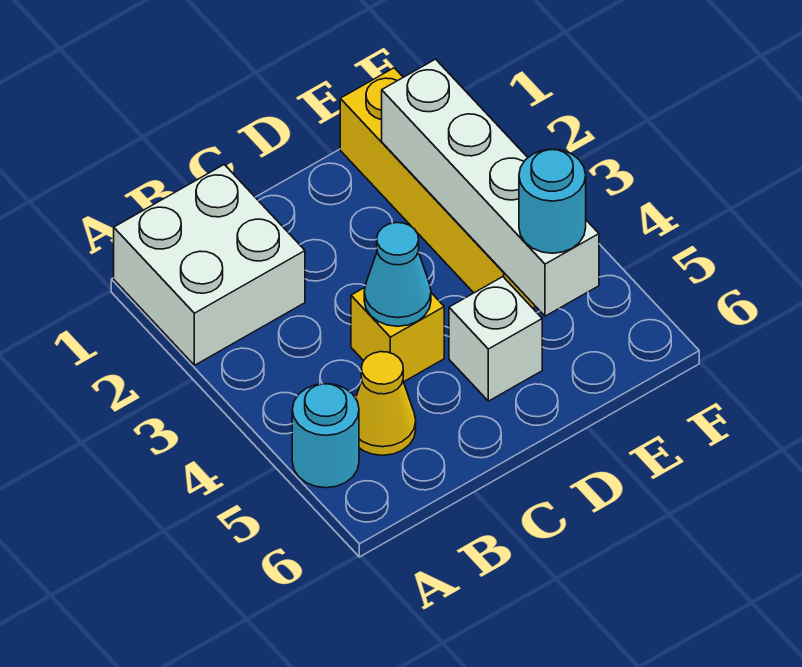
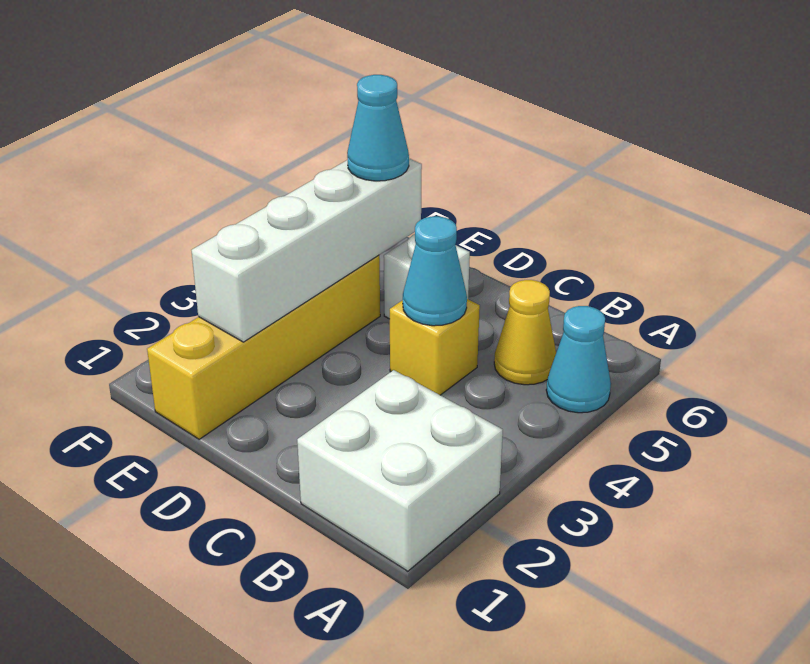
cyan round brick A5 level 1 -> cyan cone A5 level 1
cyan round brick E5 level 3 -> cyan cone E5 level 3

